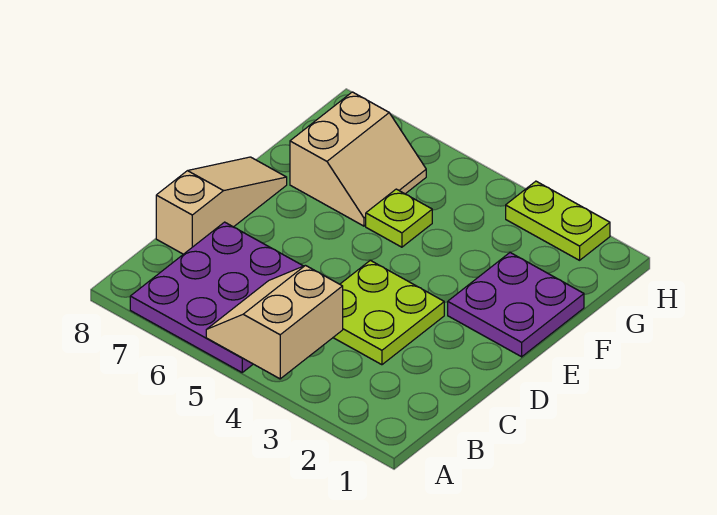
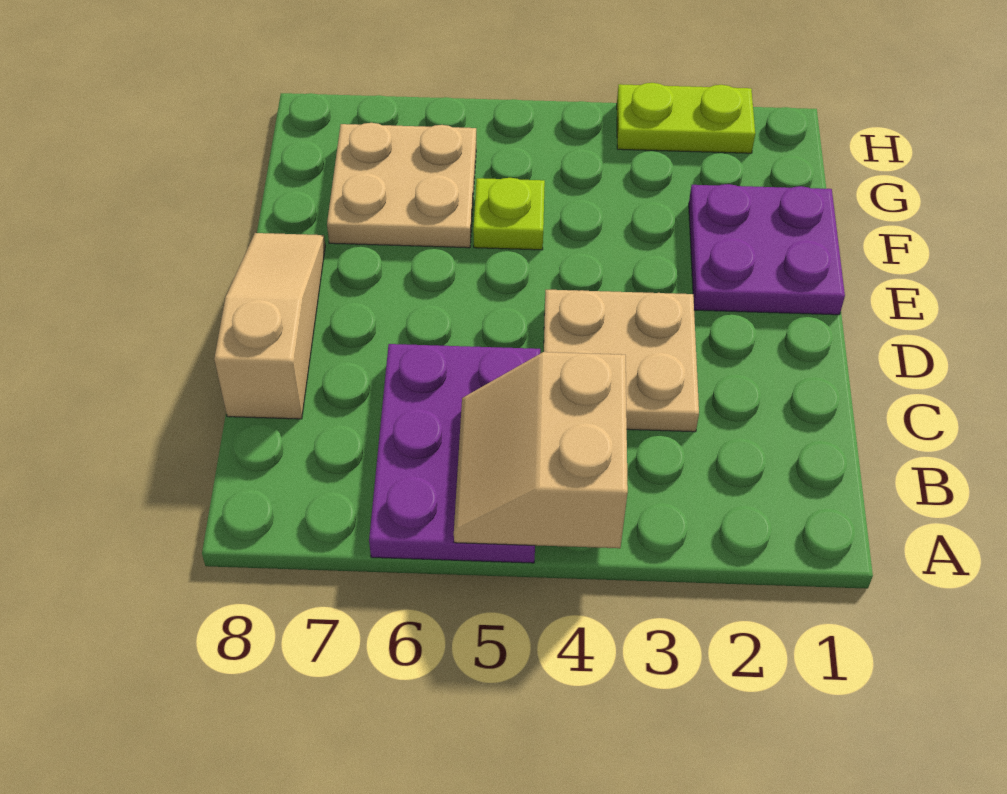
purple plate A5:C7 level 1 -> purple plate A5:C6 level 1
lime plate C3:D4 level 1 -> tan plate C3:D4 level 1
tan slope F6:G7 level 1 top 7 -> tan plate F6:G7 level 1

